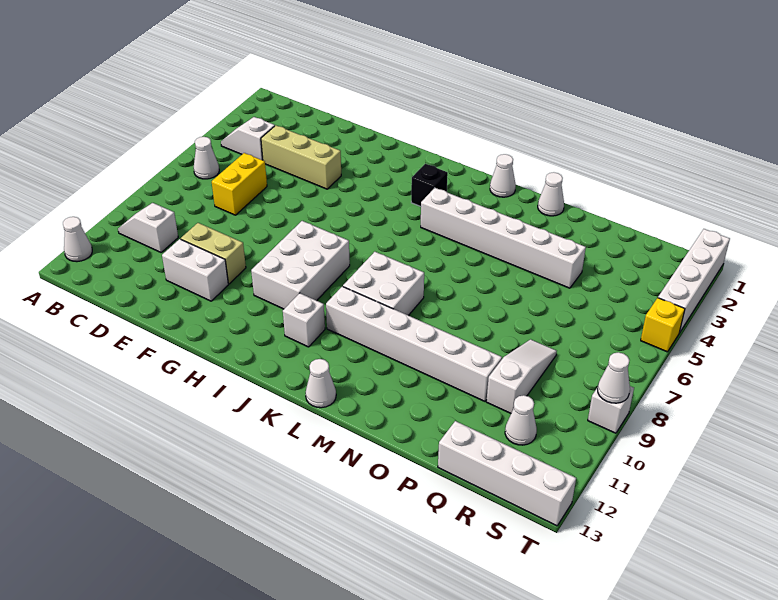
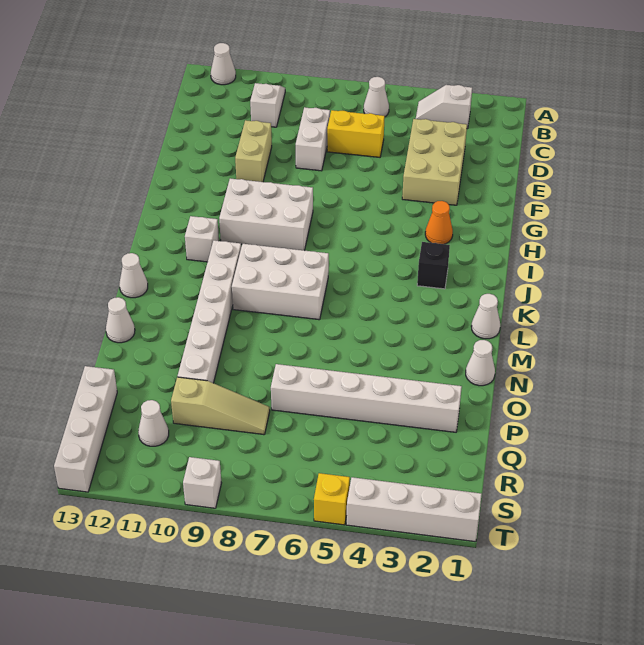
white slope B4:C4 level 1 top C -> white slope B3:B4 level 1 top 3
tan brick D4:F4 level 1 -> tan brick D3:F4 level 1
white brick E11:F11 level 1 -> white brick D8:E8 level 1
none -> orange cone H3 level 1
white brick K4:P4 level 1 -> white brick P2:P7 level 1
white brick K8:L9 level 1 -> white brick K7:L9 level 1
white slope Q8:Q10 level 1 top 10 -> tan slope Q8:Q10 level 1 top 10
white cone T9 level 2 -> white cone N13 level 1

